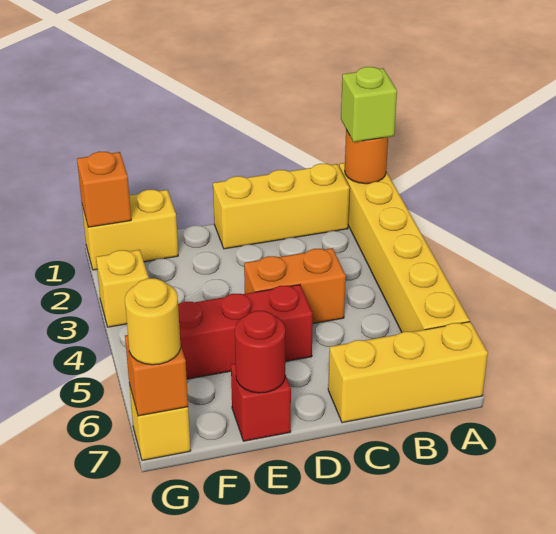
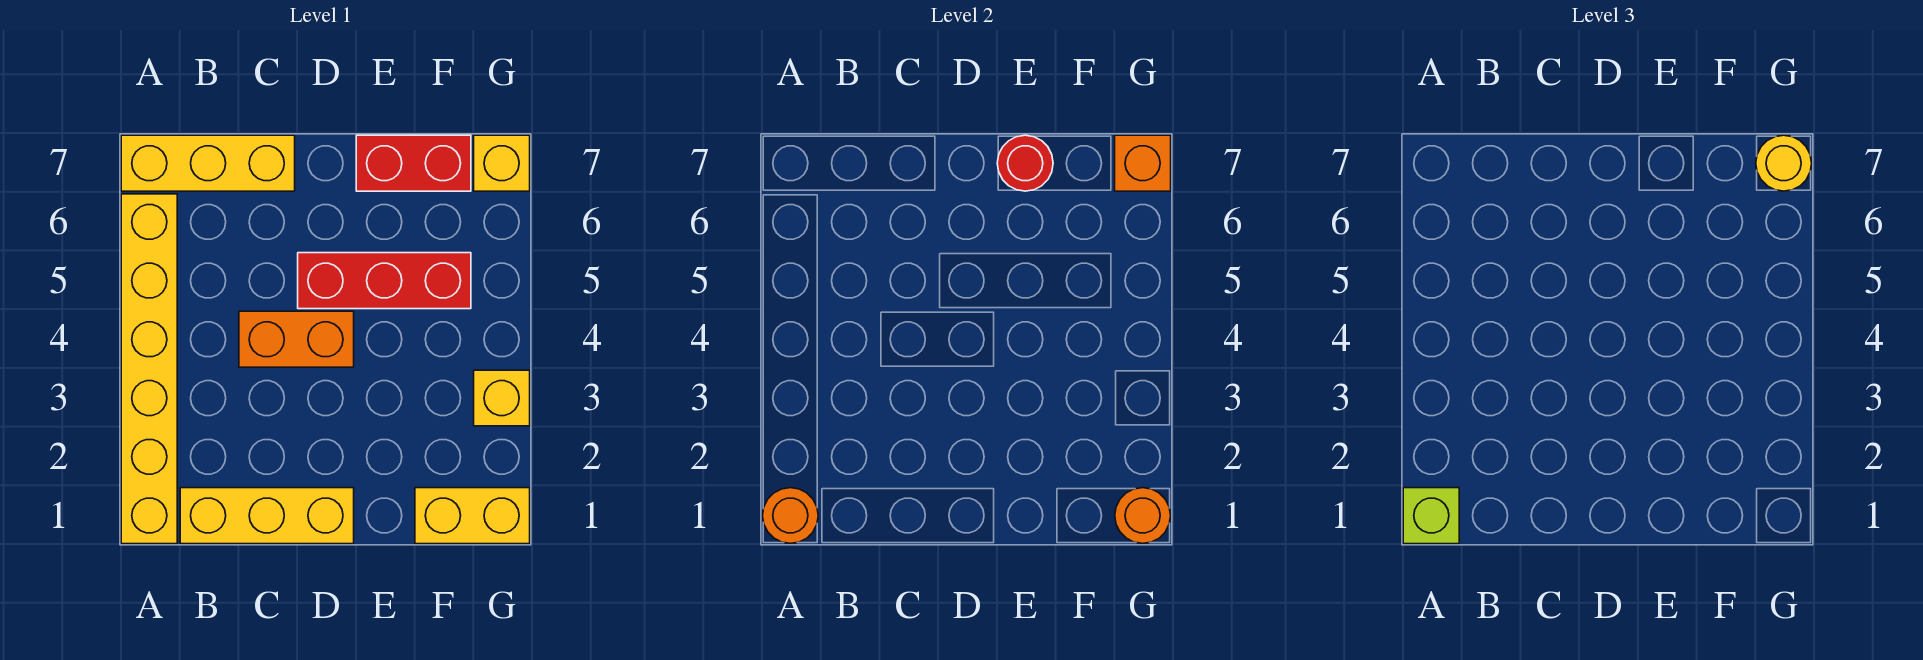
red brick E7 level 1 -> red brick E7:F7 level 1
orange brick G1 level 2 -> orange round brick G1 level 2

